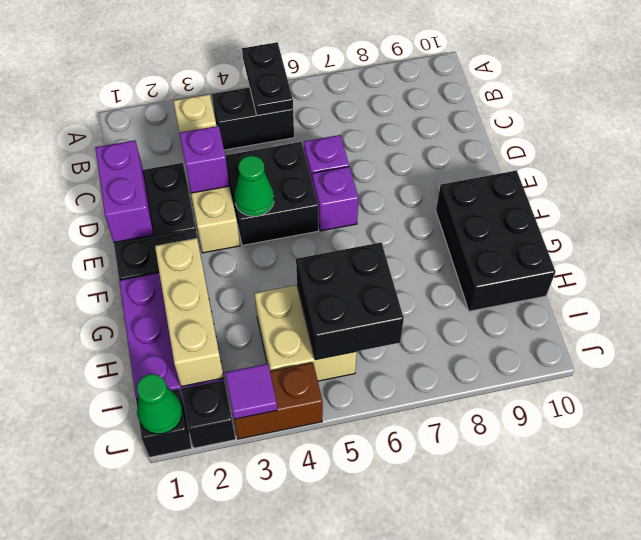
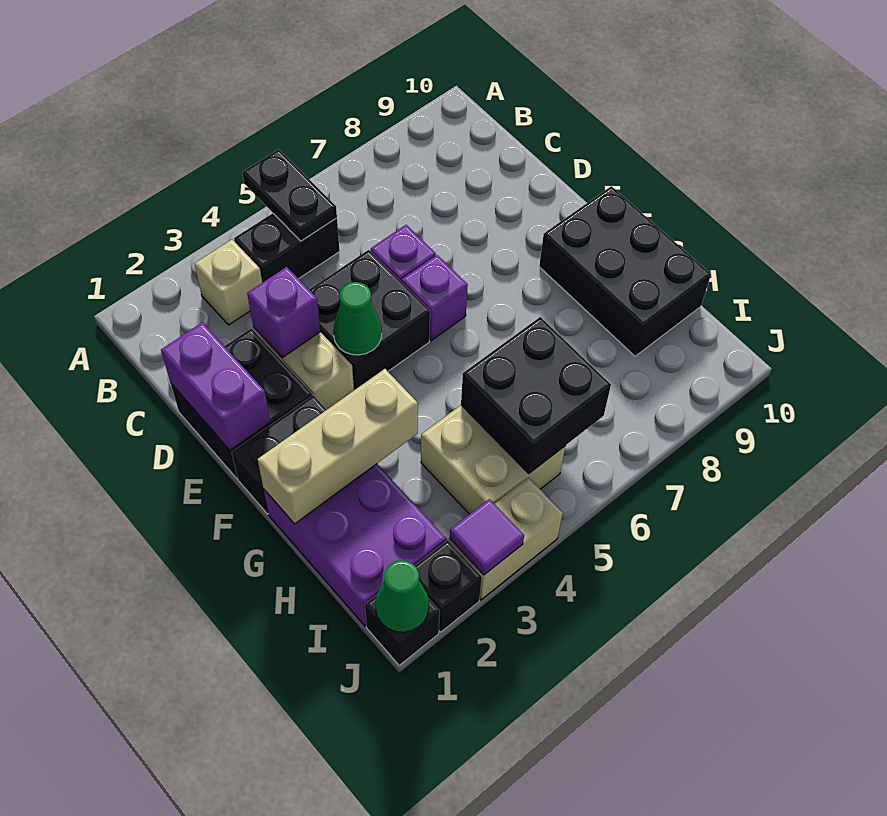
tan brick G2:I2 level 2 -> tan brick G1:G3 level 2
brown brick J3:J4 level 1 -> tan brick J3:J4 level 1

